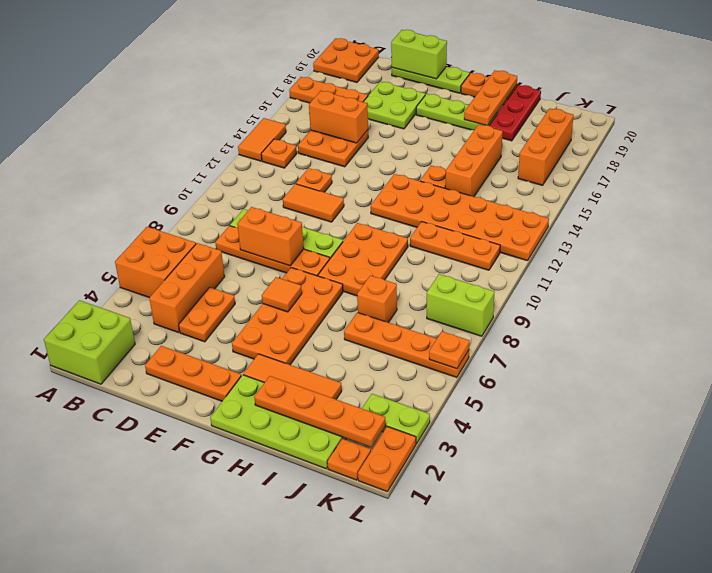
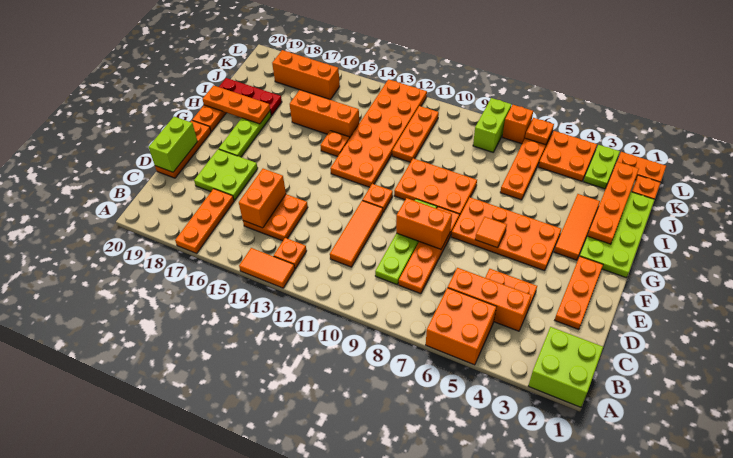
orange plate A19:B20 level 1 -> orange plate K4:L5 level 1
orange brick D8:E8 level 2 -> orange brick E8:E9 level 2
orange tile D11:E11 level 1 -> orange tile C11:E11 level 1
orange plate D12 level 1 -> orange plate F11 level 1
lime plate D20:F20 level 1 -> orange plate D20:F20 level 1
orange brick I7 level 1 -> orange brick L7 level 1

